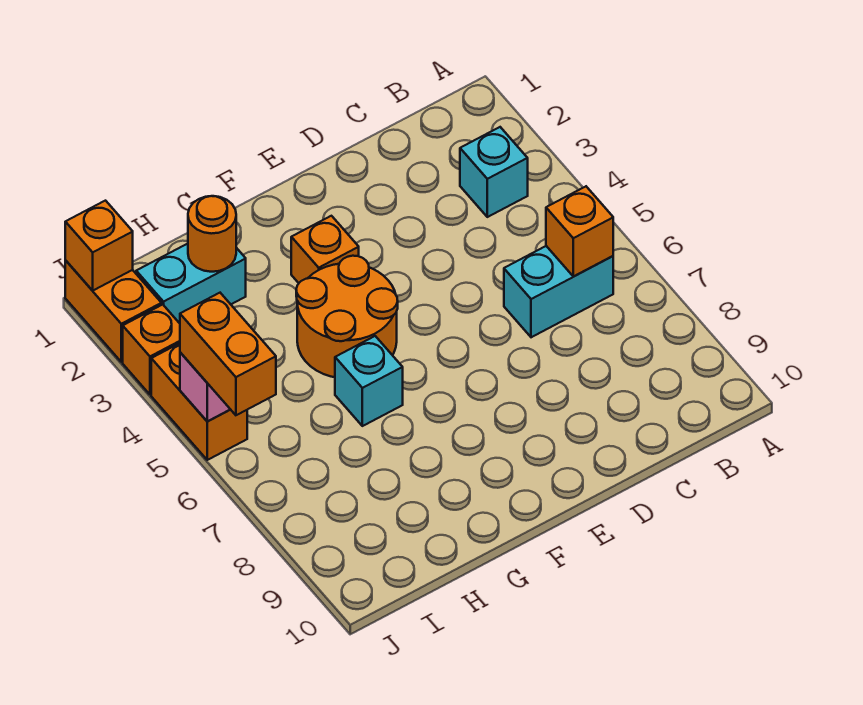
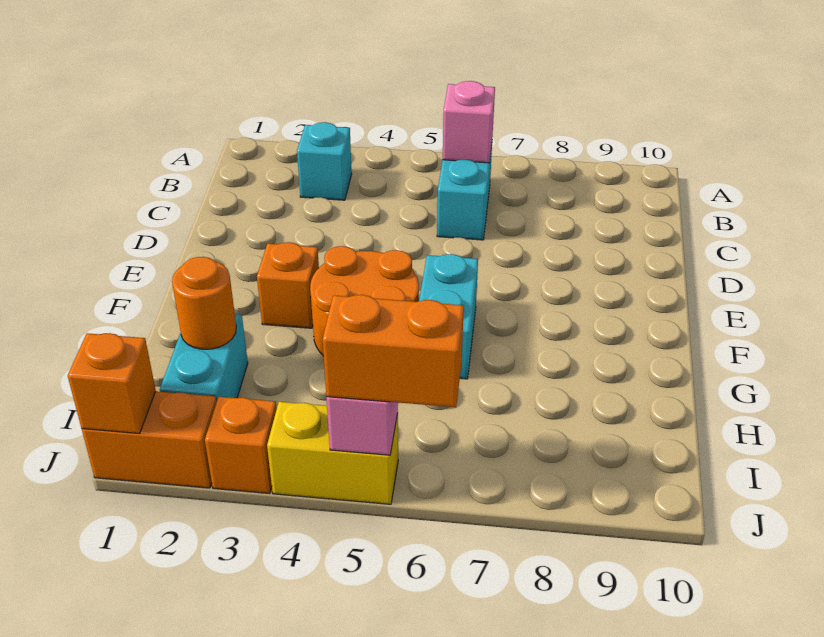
orange brick B6 level 2 -> pink brick B6 level 2
cyan brick G6 level 1 -> cyan brick F6:G6 level 1
orange brick J4:J5 level 1 -> yellow brick J4:J5 level 1

